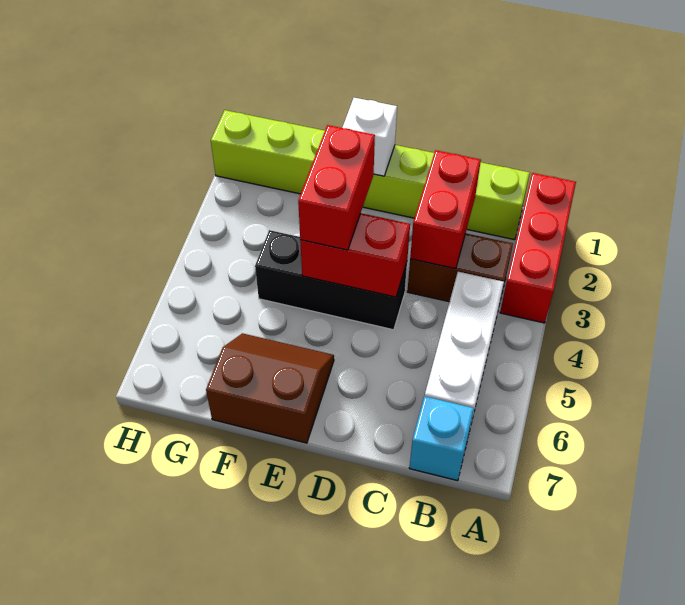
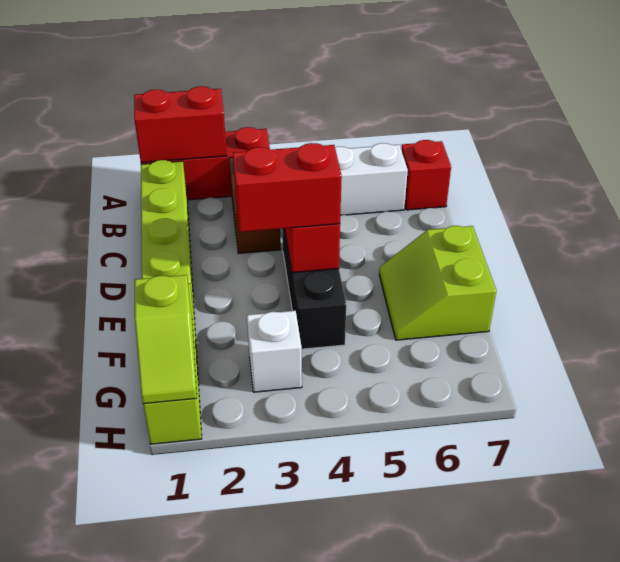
cyan brick B7 level 1 -> red brick B7 level 1
red brick C2:C3 level 2 -> red brick A1:A2 level 2
white brick E1 level 2 -> white brick G3 level 1
brown slope E6:F7 level 1 top 7 -> lime slope E6:F7 level 1 top 7
none -> lime slope G1:H1 level 2 top G

